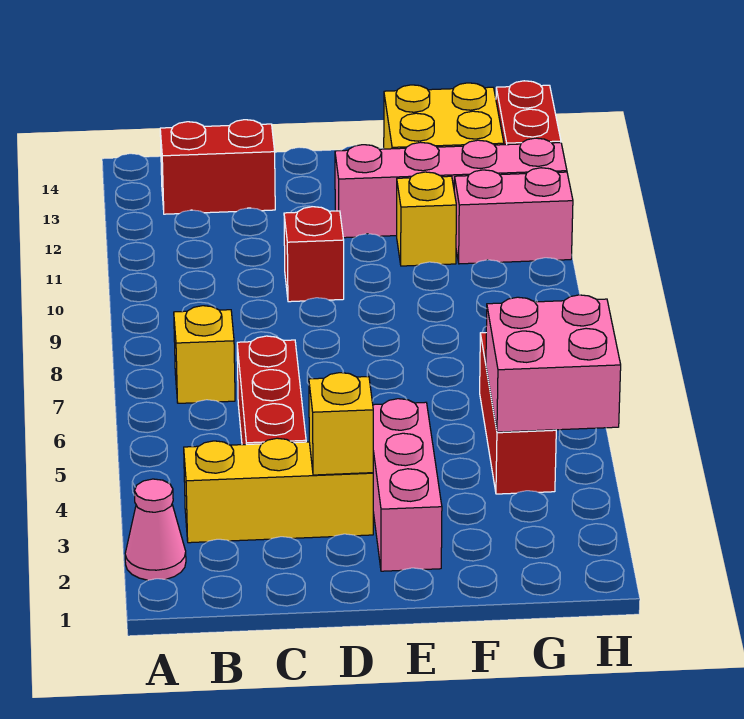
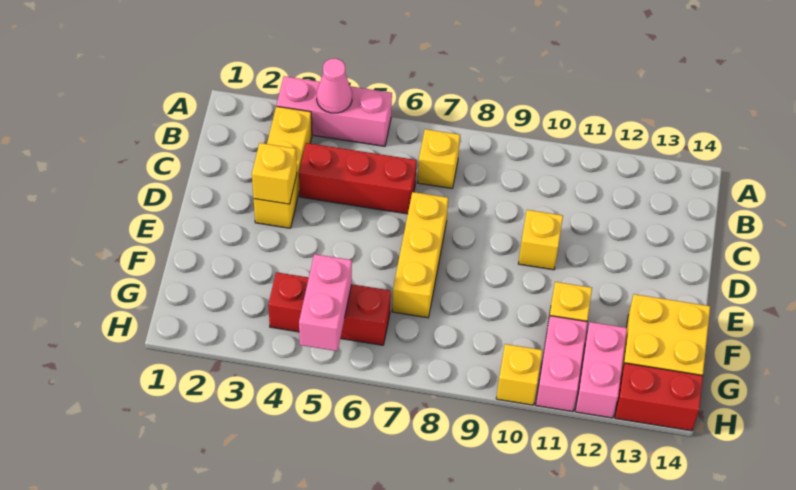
pink cone A2 level 1 -> pink cone A4 level 2
red brick B13:C13 level 1 -> none
none -> yellow brick D7:F7 level 1
red brick D10 level 1 -> yellow brick D10 level 1
pink brick E2:E4 level 1 -> pink brick A3:A5 level 1
pink brick E12:H12 level 1 -> pink brick G12:H12 level 1
pink brick G4:H5 level 2 -> pink brick G5:H5 level 2
none -> yellow brick H10 level 1

